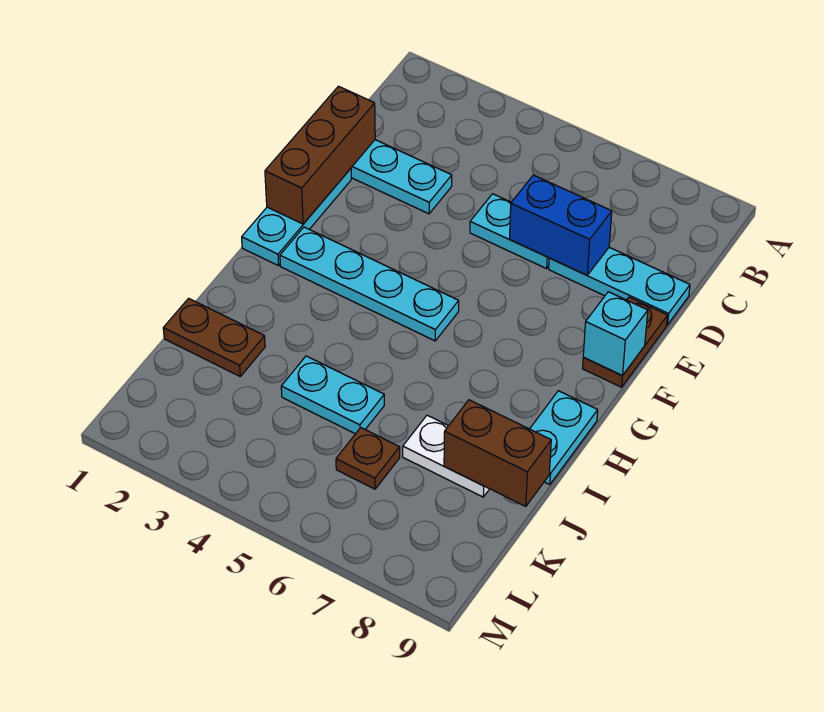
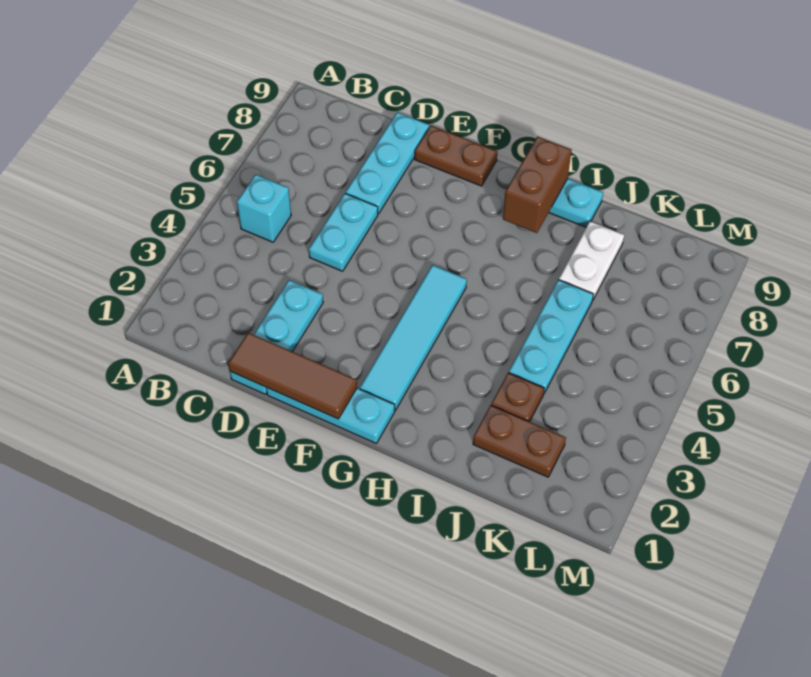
brown brick D1:F1 level 2 -> brown tile D1:F1 level 2
blue brick D6:D7 level 2 -> none
cyan brick F9 level 2 -> cyan brick B5 level 1
cyan plate G2:G5 level 1 -> cyan tile G2:G5 level 1
brown plate J1:J2 level 1 -> brown plate J2:K2 level 1
cyan plate J4:J5 level 1 -> cyan plate J4:J6 level 1
brown brick J8:J9 level 2 -> brown brick H8:H9 level 2
brown plate K6 level 1 -> brown plate J3 level 1

